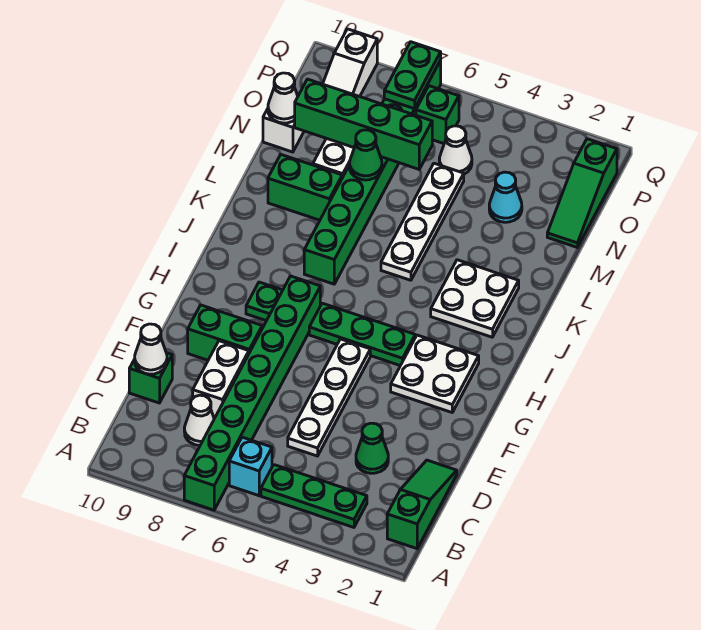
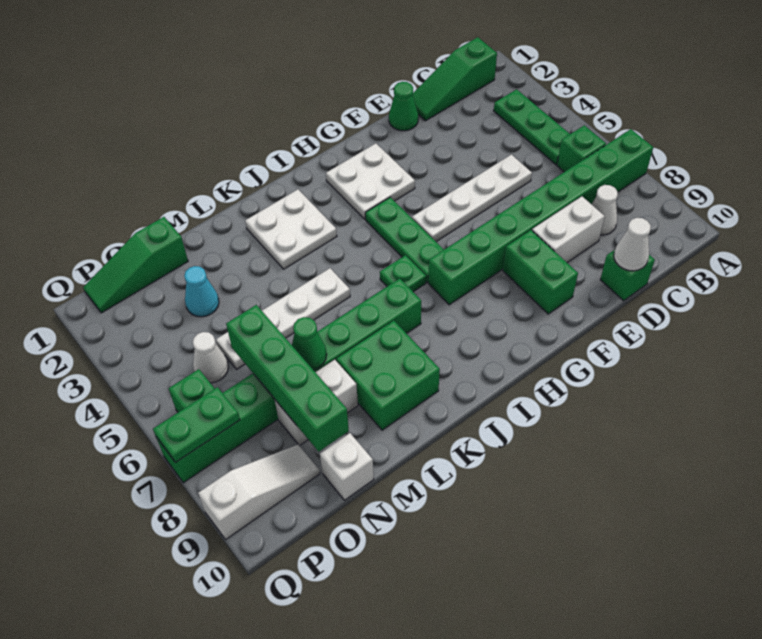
cyan brick B6 level 1 -> green brick B6 level 1
green cone D3 level 1 -> green cone E1 level 1
green plate H8 level 1 -> green plate I6 level 1
green brick L8:L9 level 1 -> green brick K8:L9 level 1
green slope N1:P1 level 1 top P -> green slope N1:P1 level 1 top N
white cone N10 level 2 -> none

